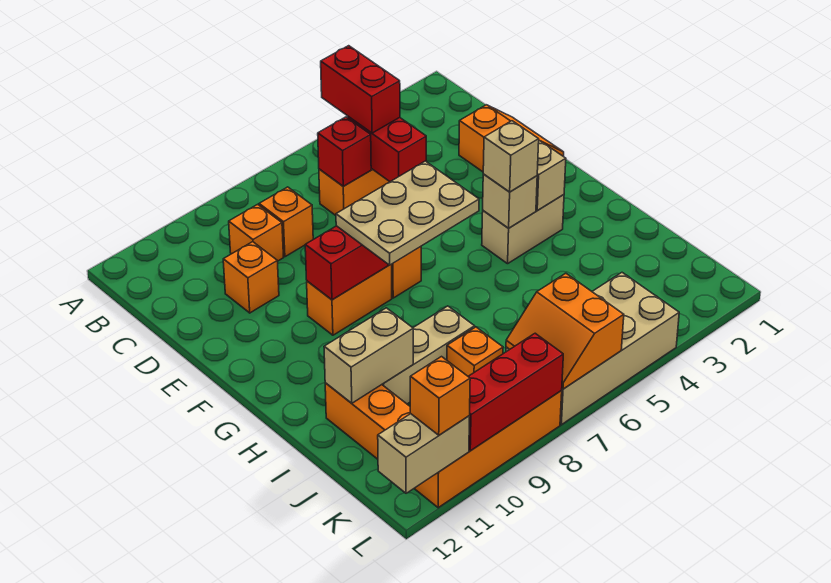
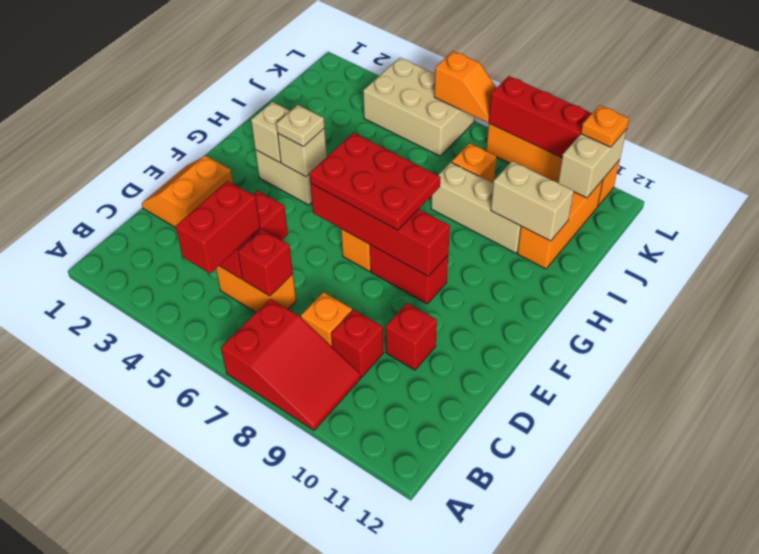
none -> red slope A7:B9 level 1 top 7
orange brick C9 level 1 -> red brick C9 level 1
orange brick D10 level 1 -> red brick D10 level 1
tan plate F6:G8 level 3 -> red plate F6:G8 level 3
orange brick F8:F9 level 1 -> red brick F8:F9 level 1
tan brick G4 level 3 -> tan plate G4 level 3
tan brick K4:L7 level 1 -> tan brick K4:L6 level 1
orange slope K6:L7 level 2 top 6 -> orange slope L6:L7 level 2 top 6
tan brick L11:L12 level 2 -> tan brick K11:L11 level 2
orange brick L11 level 3 -> orange plate L11 level 3

